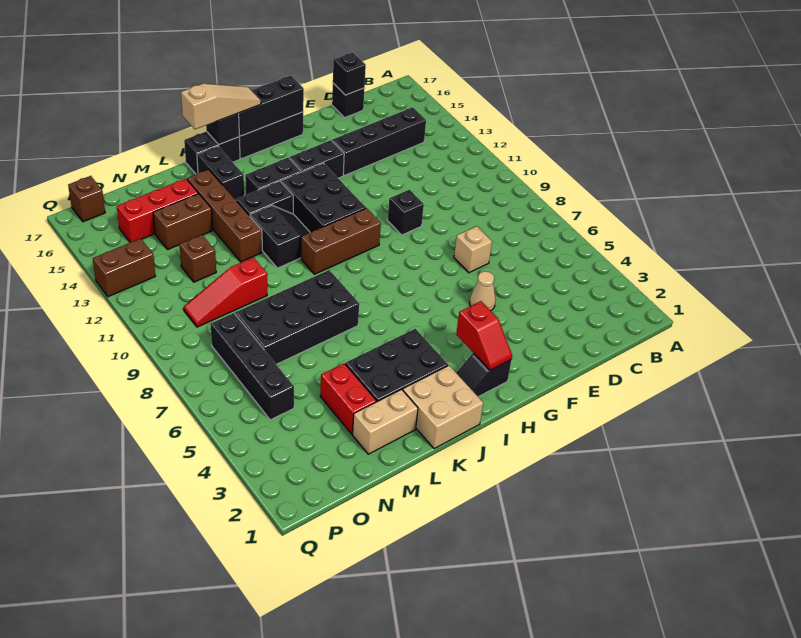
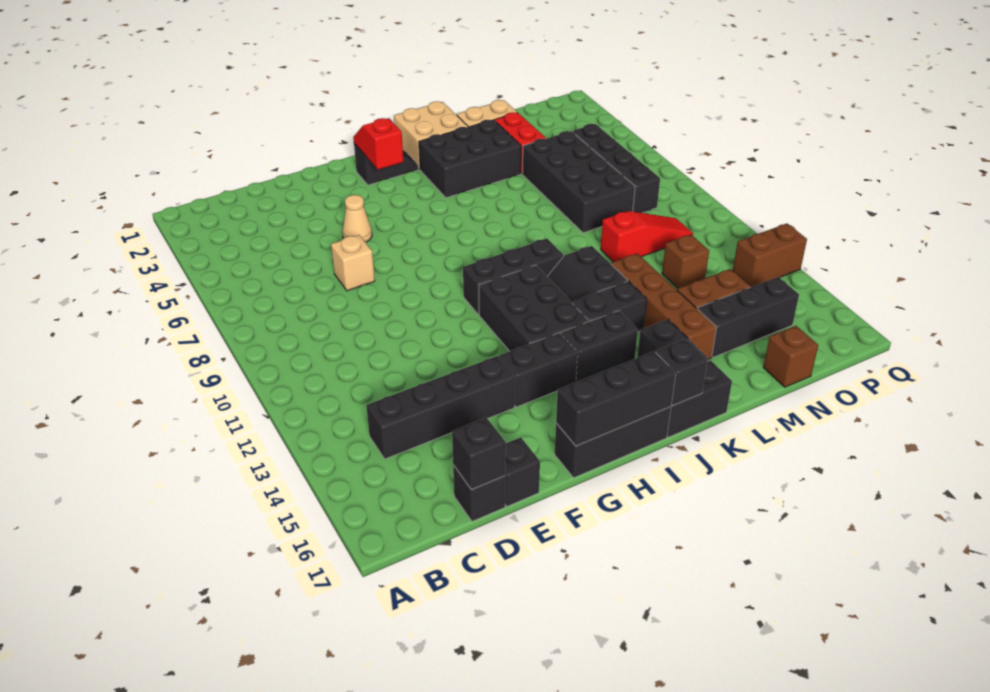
black brick F10 level 1 -> black brick E17 level 1
brown brick H10:J10 level 1 -> black brick H10:J10 level 1
tan slope I17:K17 level 3 top K -> none
black brick K7:N8 level 1 -> black brick M5:N8 level 1
red brick M15:O15 level 1 -> black brick M15:O15 level 1
brown brick P17 level 1 -> brown brick N17 level 1

